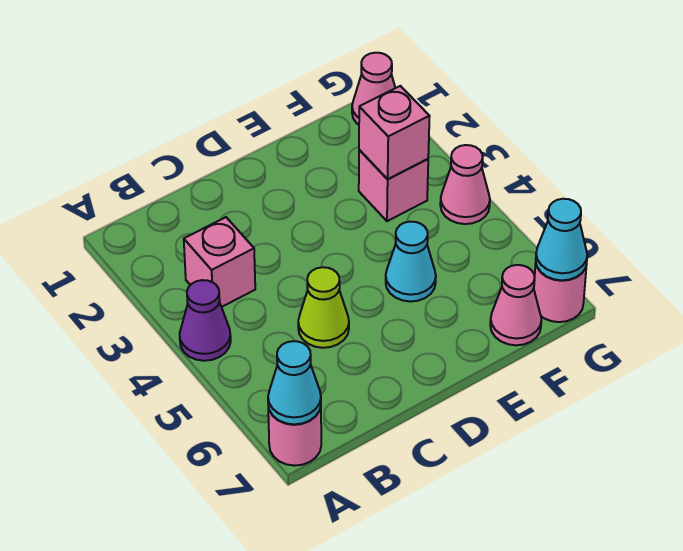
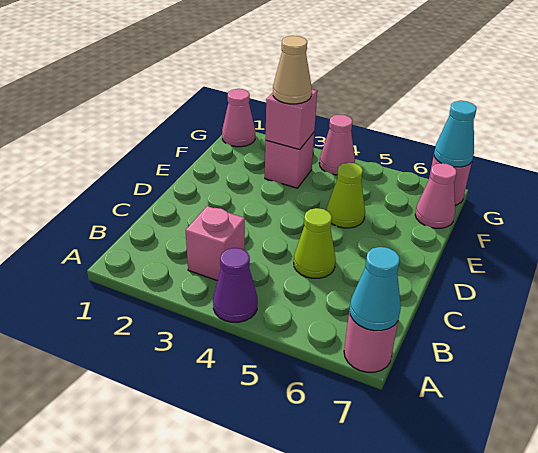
cyan cone E5 level 1 -> lime cone E5 level 1
none -> tan cone F3 level 3

